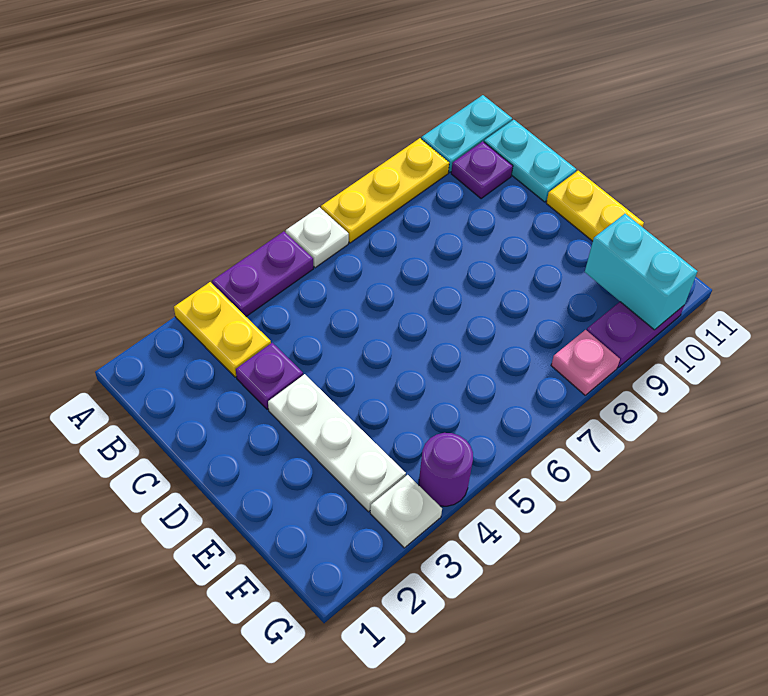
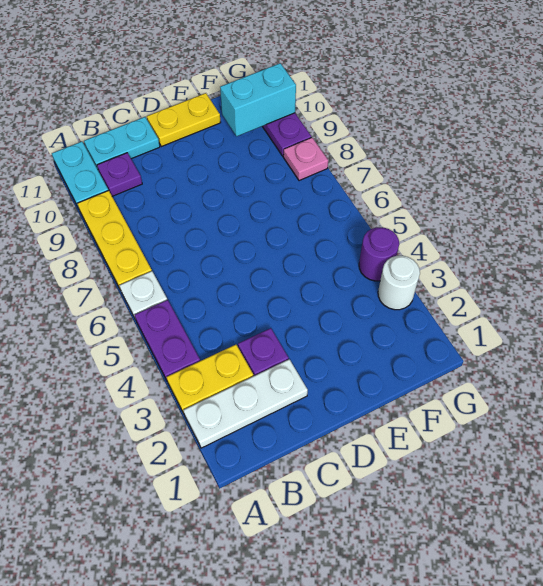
white plate D3:F3 level 1 -> white plate A2:C2 level 1
white plate G3 level 1 -> white round brick G3 level 1

